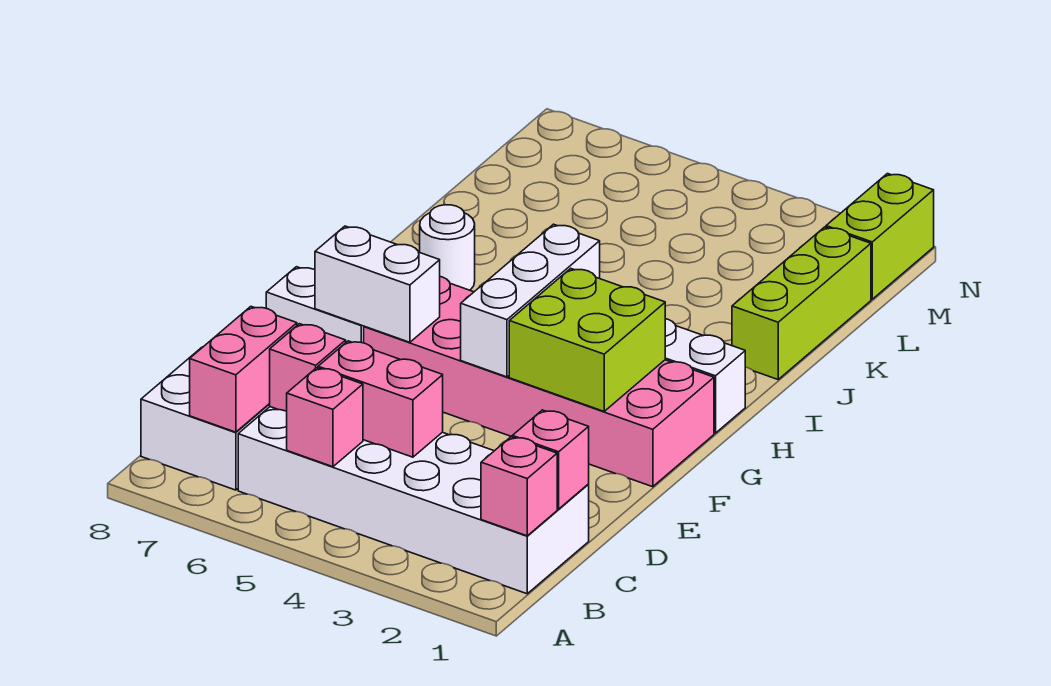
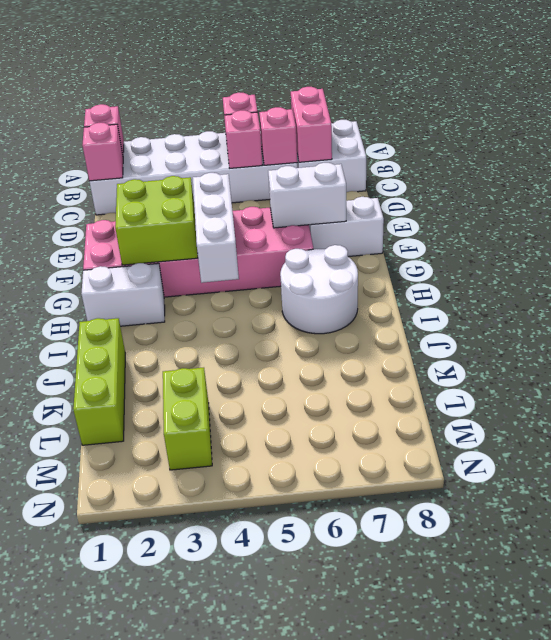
pink brick C4:C5 level 2 -> pink brick C5 level 2
white round brick I7 level 1 -> white round brick H6:I7 level 1
lime brick M1:N1 level 1 -> lime brick L3:M3 level 1

